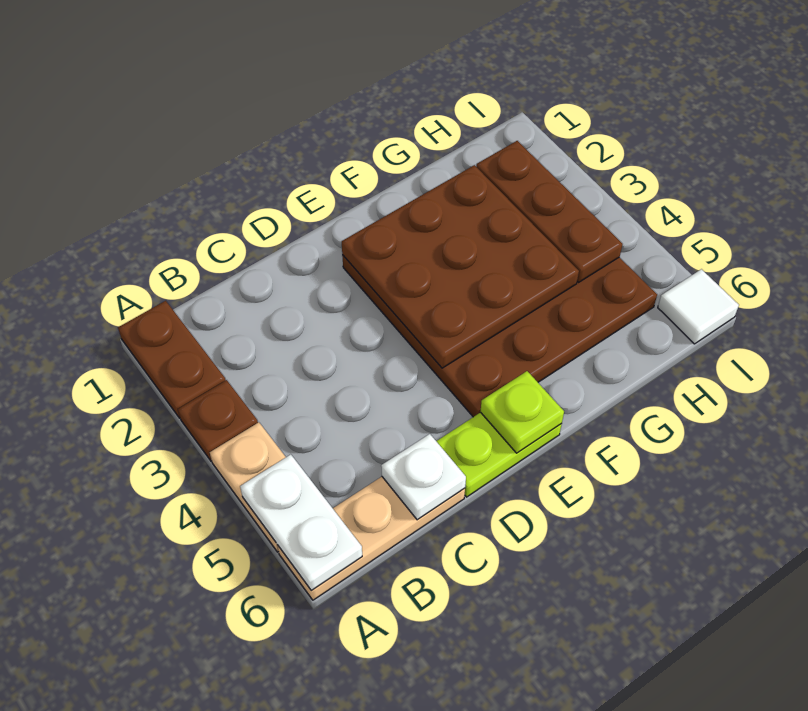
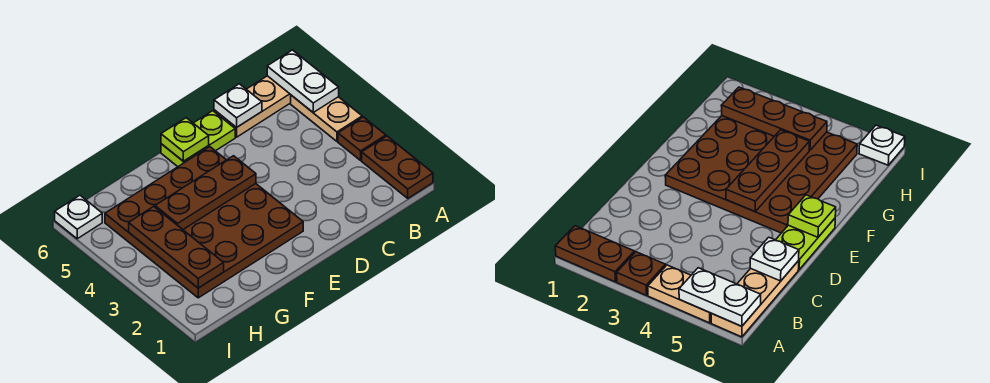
brown plate E2:G4 level 2 -> brown plate E4:G4 level 2
white tile I6 level 1 -> white plate I6 level 1

